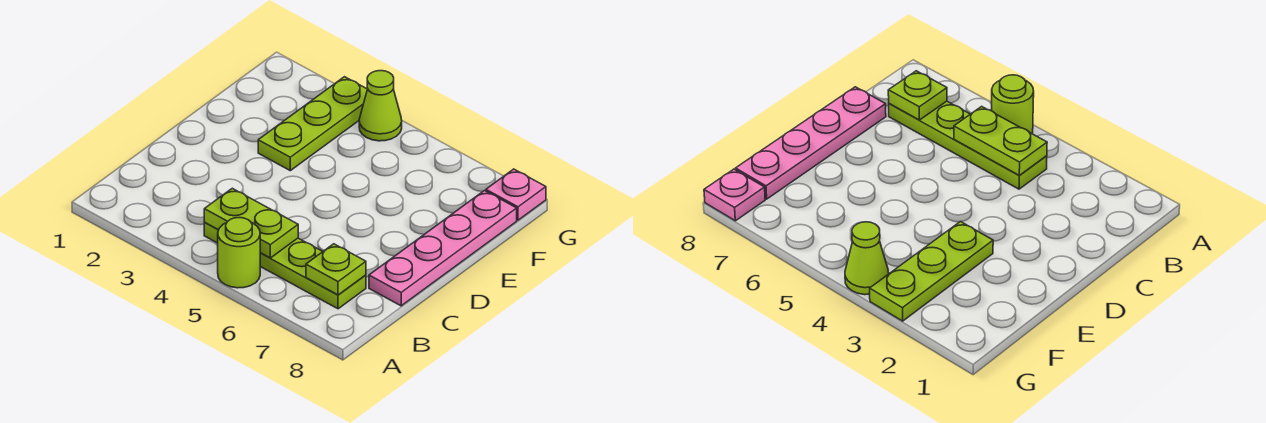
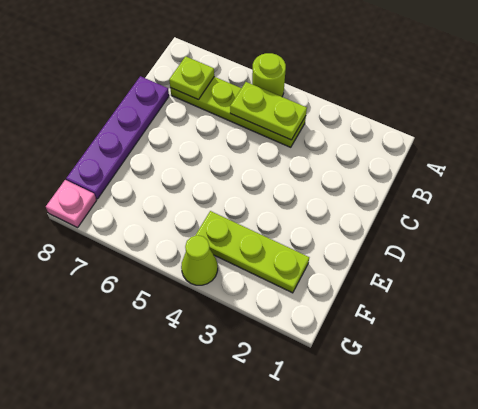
pink plate C8:F8 level 1 -> purple plate C8:F8 level 1
lime plate E3:G3 level 1 -> lime plate F2:F4 level 1

